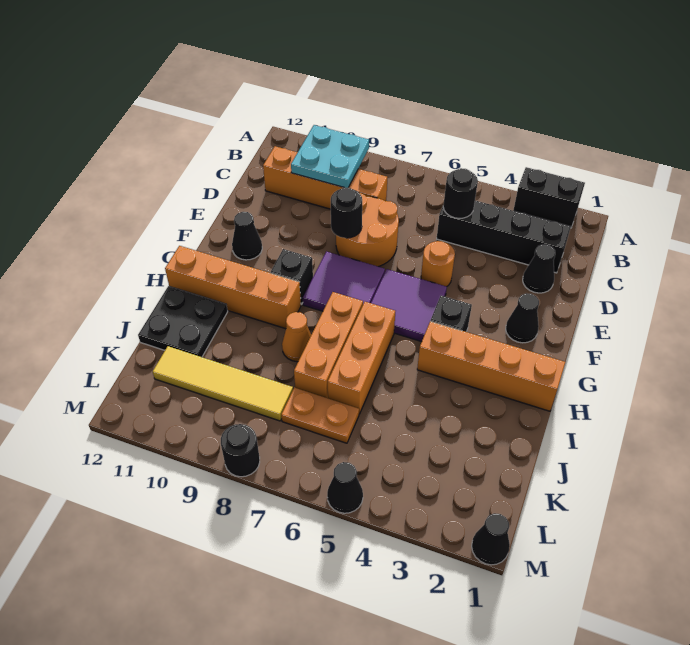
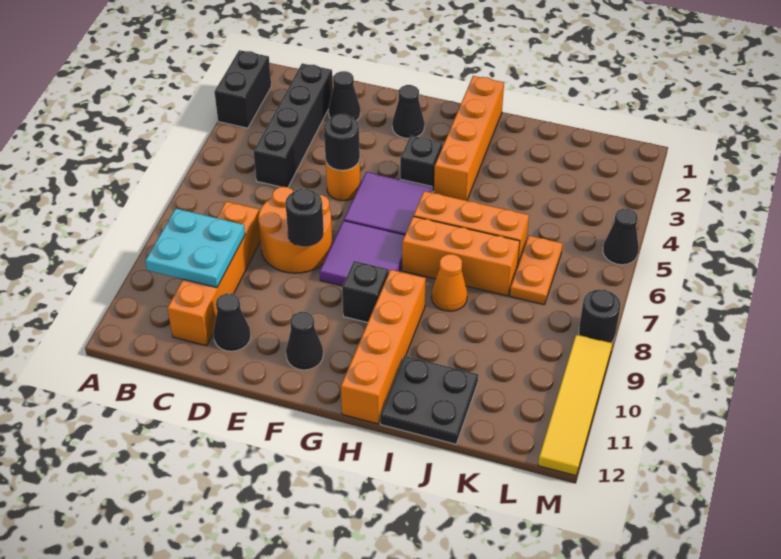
black round brick C5 level 2 -> black round brick E5 level 2
yellow tile K8:K11 level 1 -> yellow tile M9:M12 level 1
black cone M1 level 1 -> black cone D11 level 1

